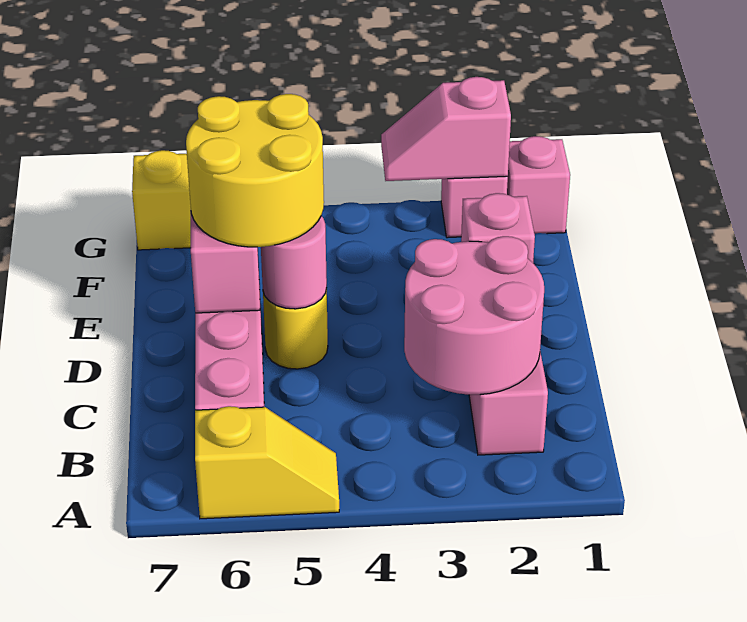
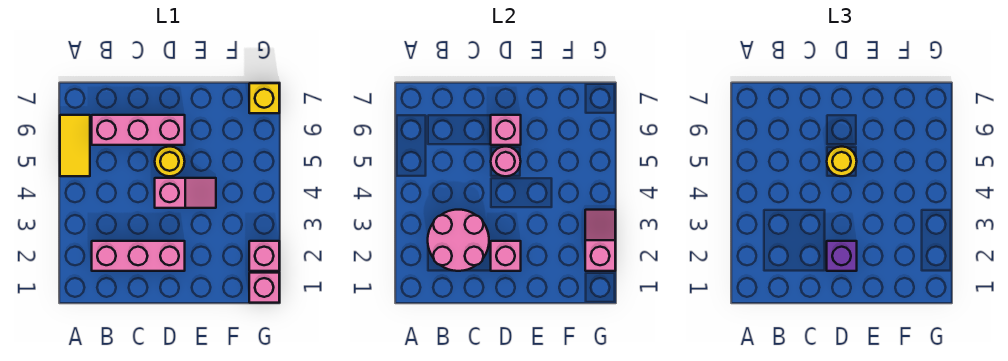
yellow slope A5:A6 level 1 top 6 -> yellow tile A5:A6 level 1
none -> purple brick D2 level 3
none -> pink slope D4:E4 level 1 top D
yellow round brick D5:E6 level 3 -> yellow round brick D5 level 3

